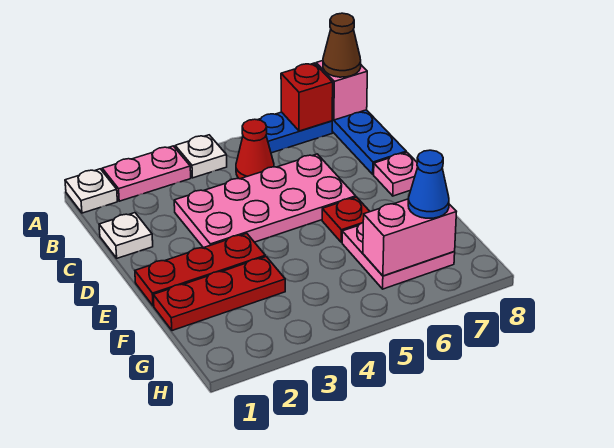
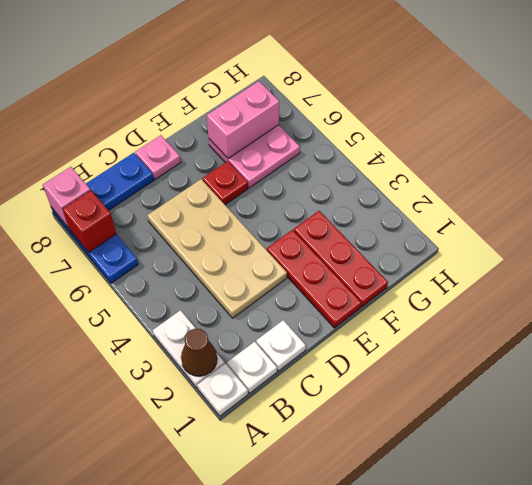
pink plate A2:A3 level 1 -> white plate A2:A3 level 1
white plate A4 level 1 -> white plate B1 level 1
brown cone A8 level 3 -> brown cone A2 level 2
red cone B5 level 1 -> none
pink plate C3:D6 level 1 -> tan plate C3:D6 level 1
pink brick G6:G7 level 2 -> pink brick F7:G7 level 2
blue cone G7 level 3 -> none

